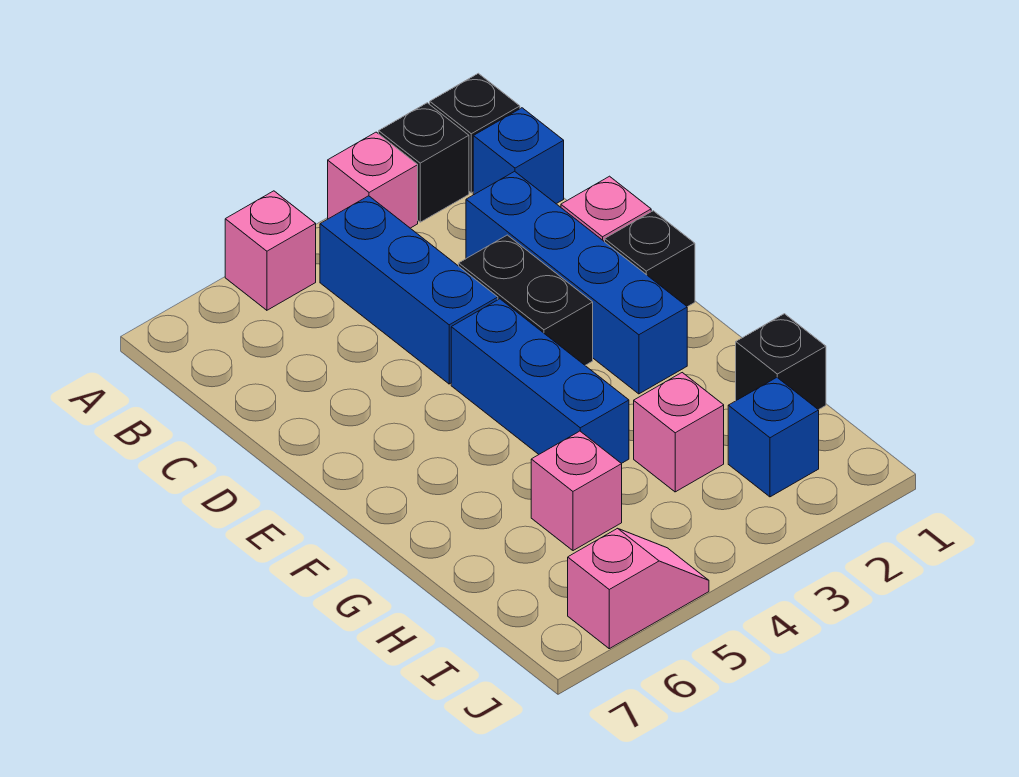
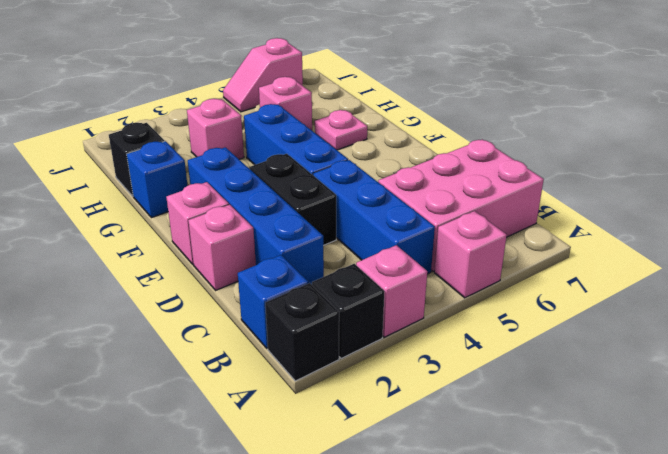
none -> pink brick B5:C7 level 1
black brick E1 level 1 -> pink brick E1 level 1
none -> pink plate G6 level 1
blue brick I2 level 1 -> blue brick G1 level 1

